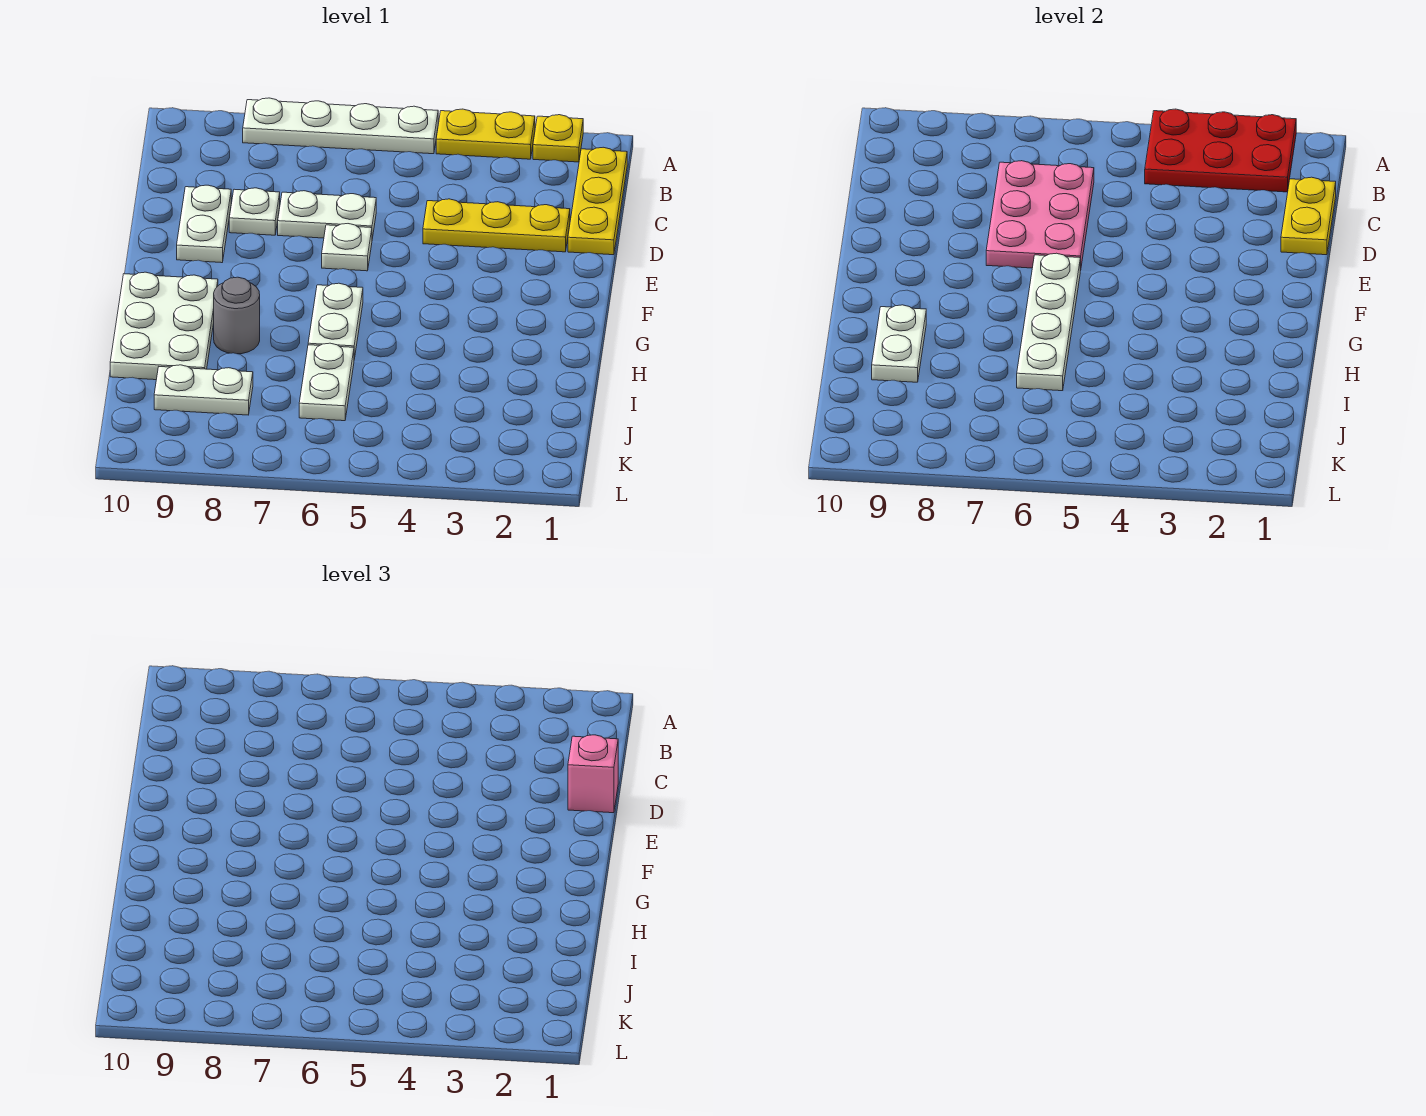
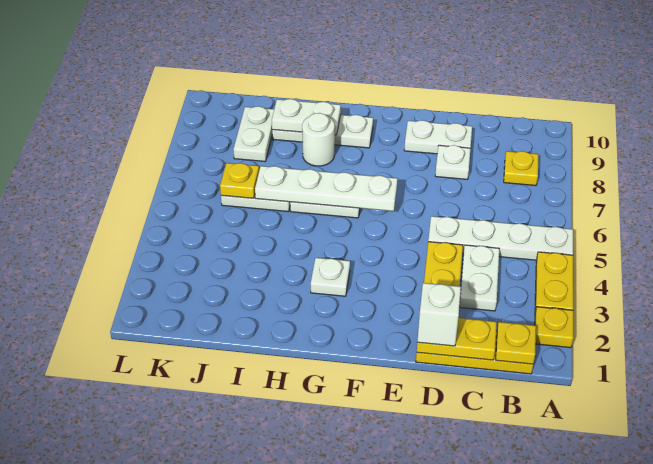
red plate A2:B4 level 2 -> none
white plate A5:A8 level 1 -> white plate A5:D5 level 1
none -> yellow plate B1 level 2
none -> yellow plate B8 level 1
pink plate C6:E7 level 2 -> none
pink brick D1 level 3 -> white brick D1 level 3
white plate D6:D7 level 1 -> white plate C3:C4 level 1
white plate E6 level 1 -> white plate G3 level 1
white plate G9:I10 level 1 -> white plate G9:I9 level 1
grey round brick H8 level 1 -> white round brick H8 level 1
none -> yellow plate J6 level 2

